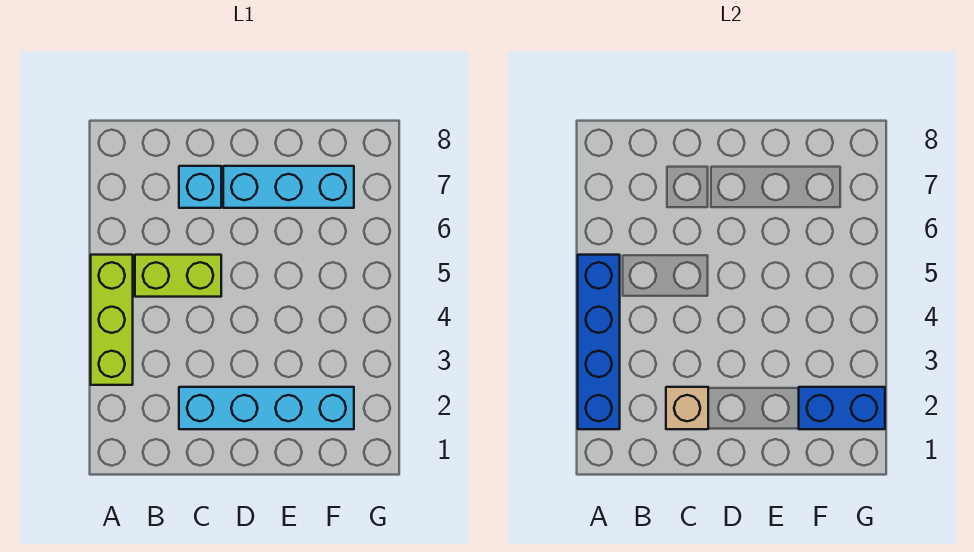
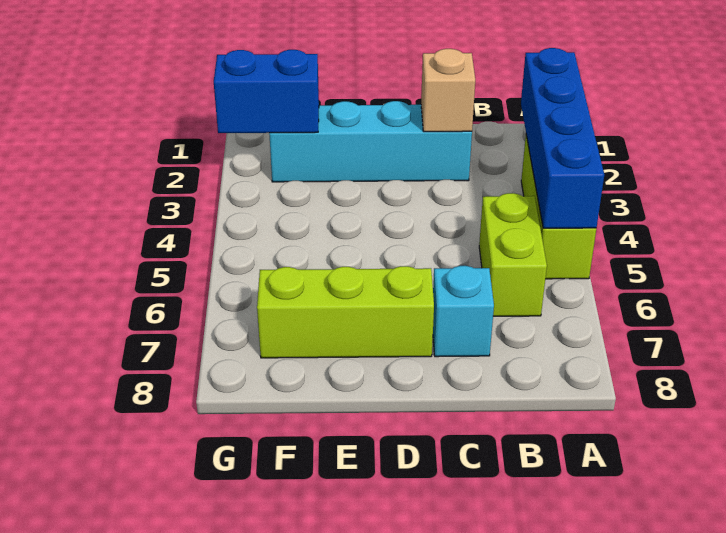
lime brick B5:C5 level 1 -> lime brick B5:B6 level 1
cyan brick D7:F7 level 1 -> lime brick D7:F7 level 1

